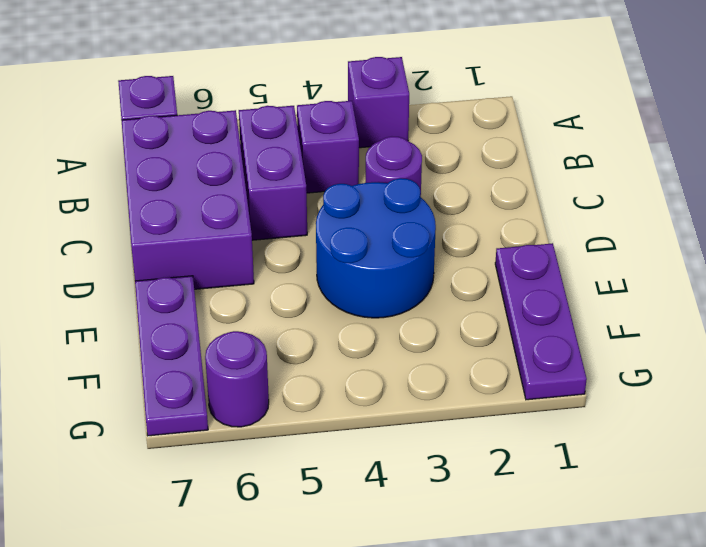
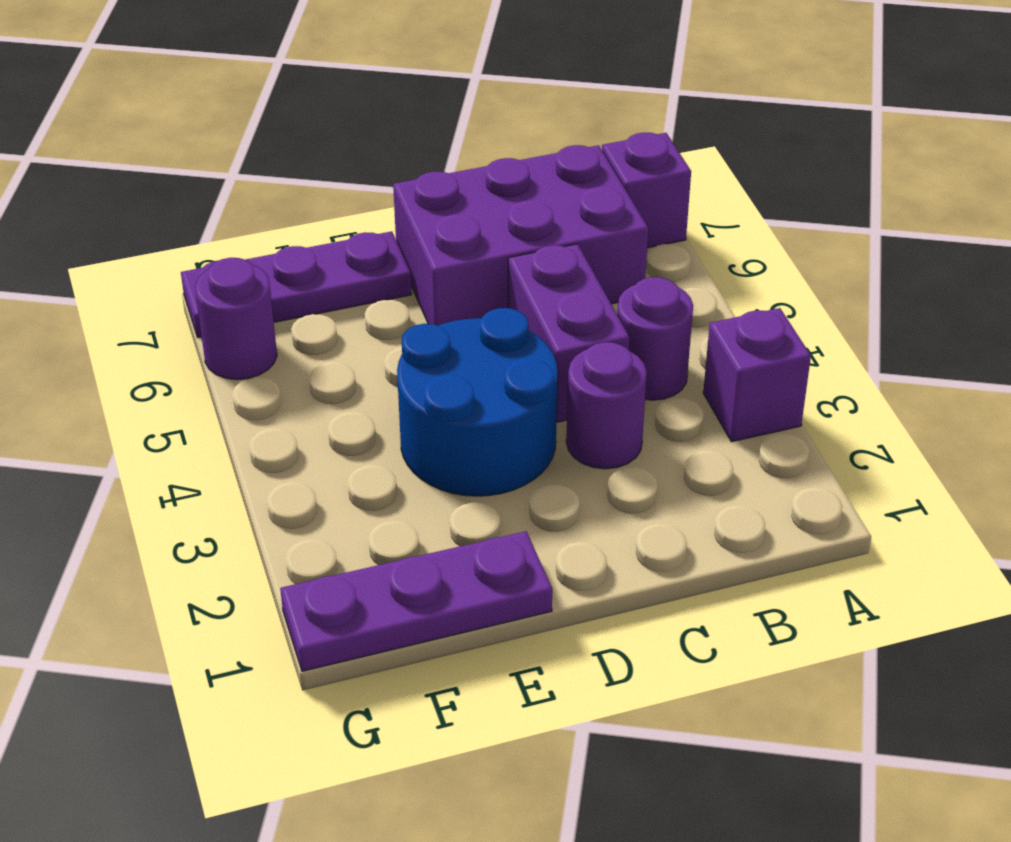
purple brick B4 level 1 -> purple round brick B4 level 1
purple brick B5:C5 level 1 -> purple brick C4:C5 level 1

